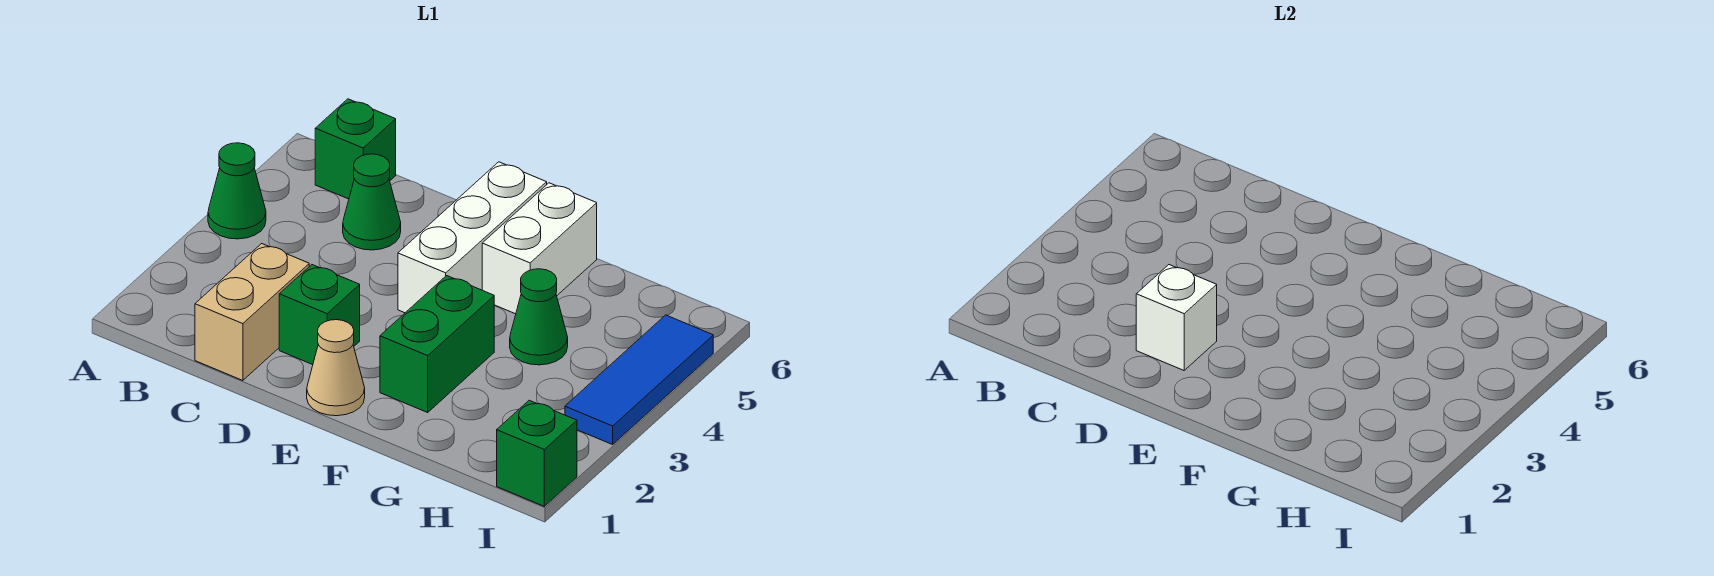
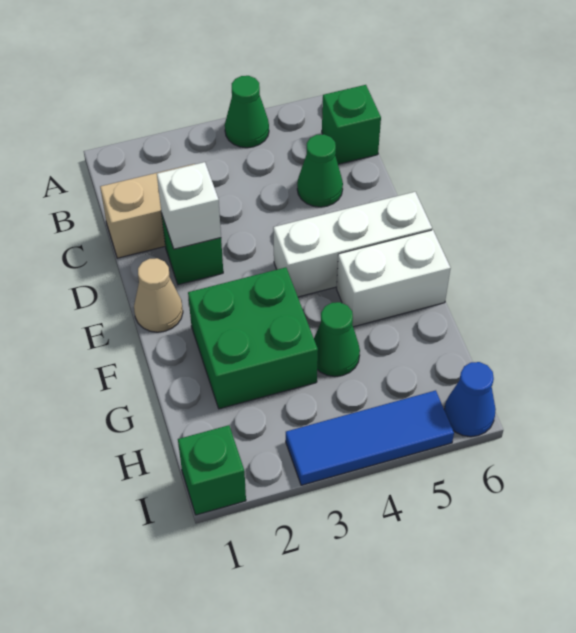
green brick F2:F3 level 1 -> green brick F2:G3 level 1
none -> blue cone I6 level 1

